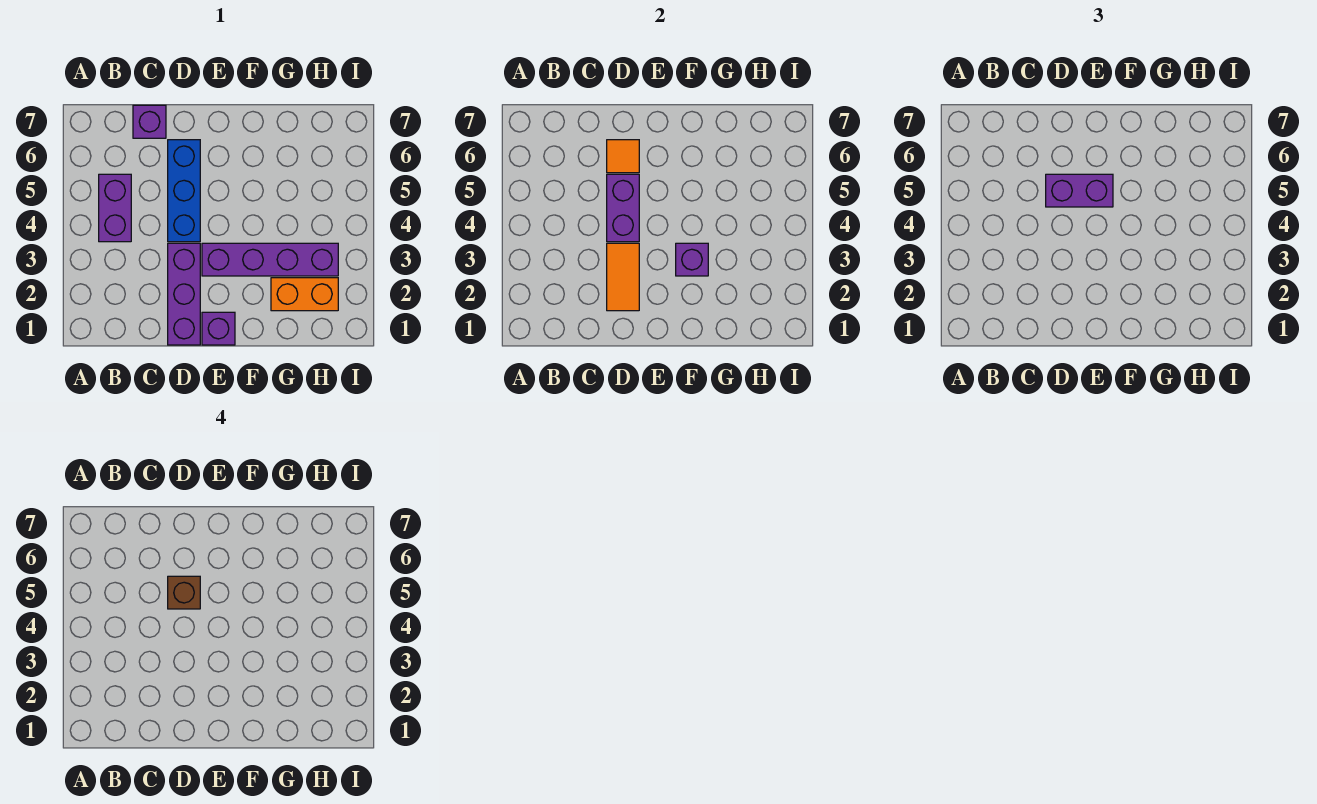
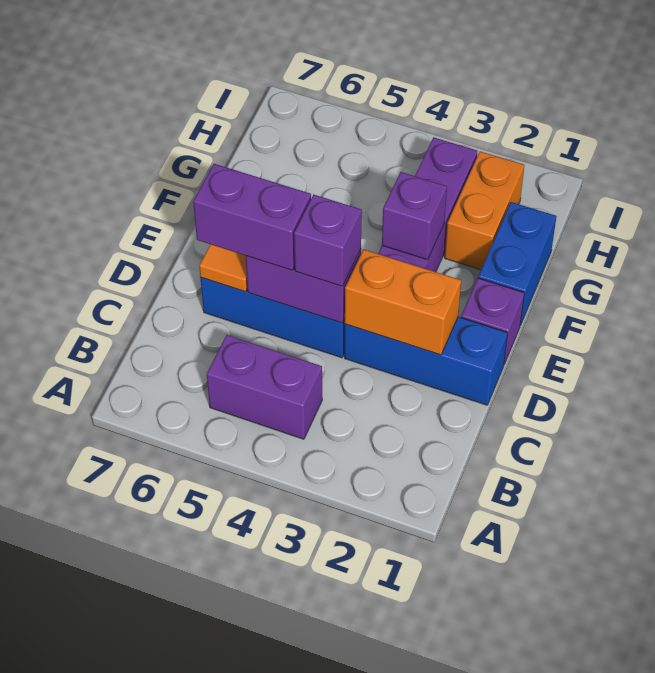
purple brick C7 level 1 -> purple brick D4 level 3
purple brick D1:D3 level 1 -> blue brick D1:D3 level 1
orange tile D2:D3 level 2 -> orange brick D2:D3 level 2
purple brick D5:E5 level 3 -> purple brick D5:D6 level 3
brown brick D5 level 4 -> none
none -> blue brick F1:G1 level 1

